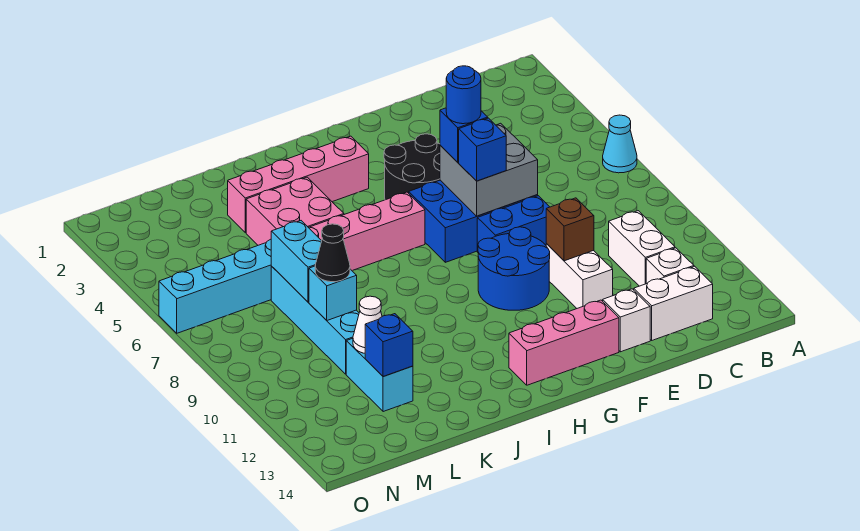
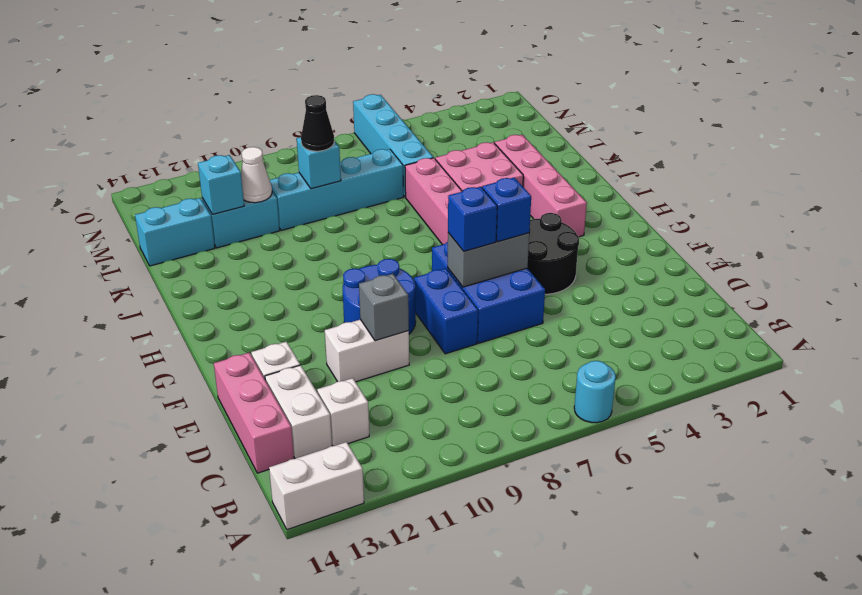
cyan cone A6 level 1 -> cyan round brick A6 level 1
white brick C10:C11 level 1 -> white brick A13:A14 level 1
grey brick E6:F7 level 2 -> grey brick F6:F7 level 2
brown brick E10 level 2 -> grey brick E10 level 2
blue round brick F6 level 4 -> none
pink brick F13:H13 level 1 -> pink brick C14:E14 level 1
cyan brick L7:L8 level 2 -> cyan brick L13:L14 level 1
blue brick L12 level 2 -> cyan brick L12 level 2

